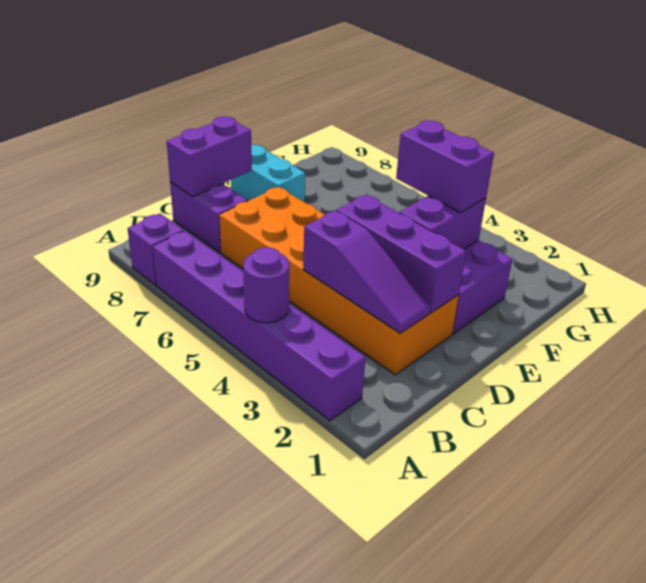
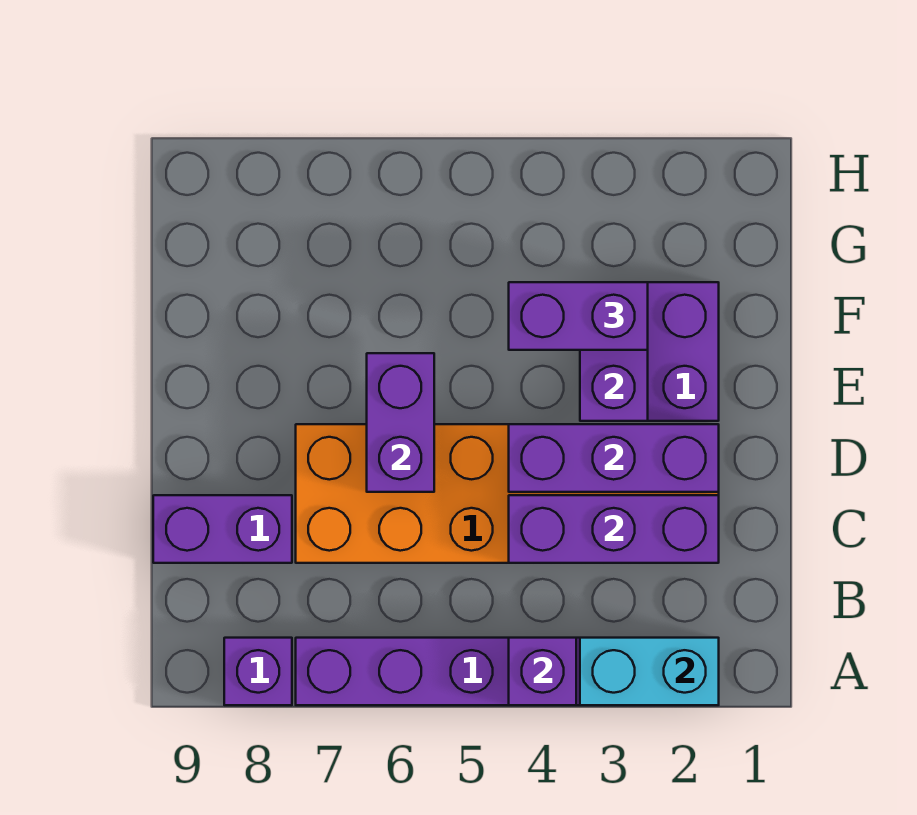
purple round brick A4 level 2 -> purple brick A4 level 2
purple slope C2:C4 level 2 top 4 -> purple brick C2:C4 level 2
purple brick C9:D9 level 2 -> purple brick D6:E6 level 2
cyan brick E8:E9 level 1 -> cyan brick A2:A3 level 2

